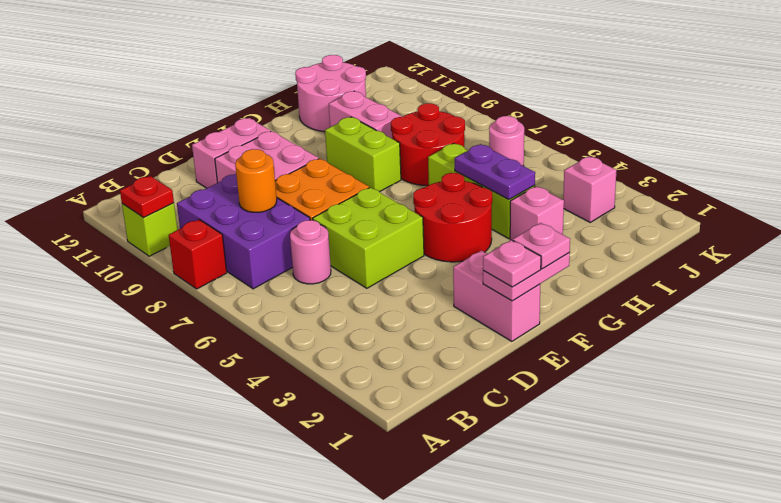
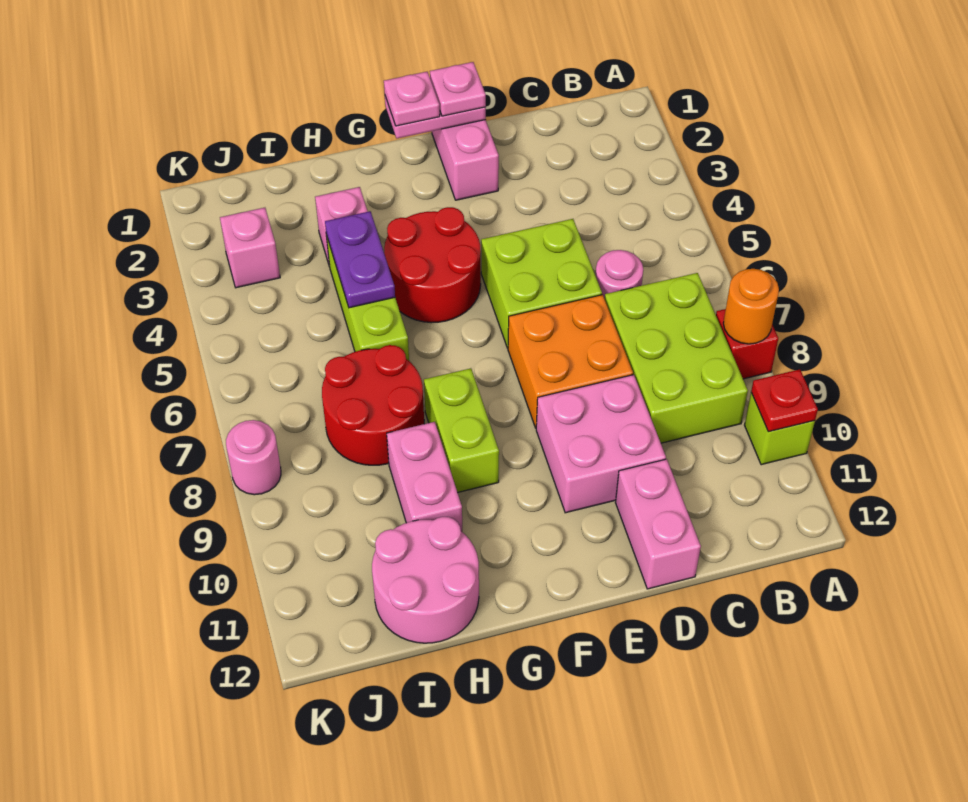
purple brick B7:C9 level 1 -> lime brick B7:C9 level 1
orange round brick C8 level 2 -> orange round brick A8 level 2
pink brick D11:E11 level 1 -> pink brick D11:D12 level 1
pink round brick J6 level 1 -> pink round brick K8 level 1

